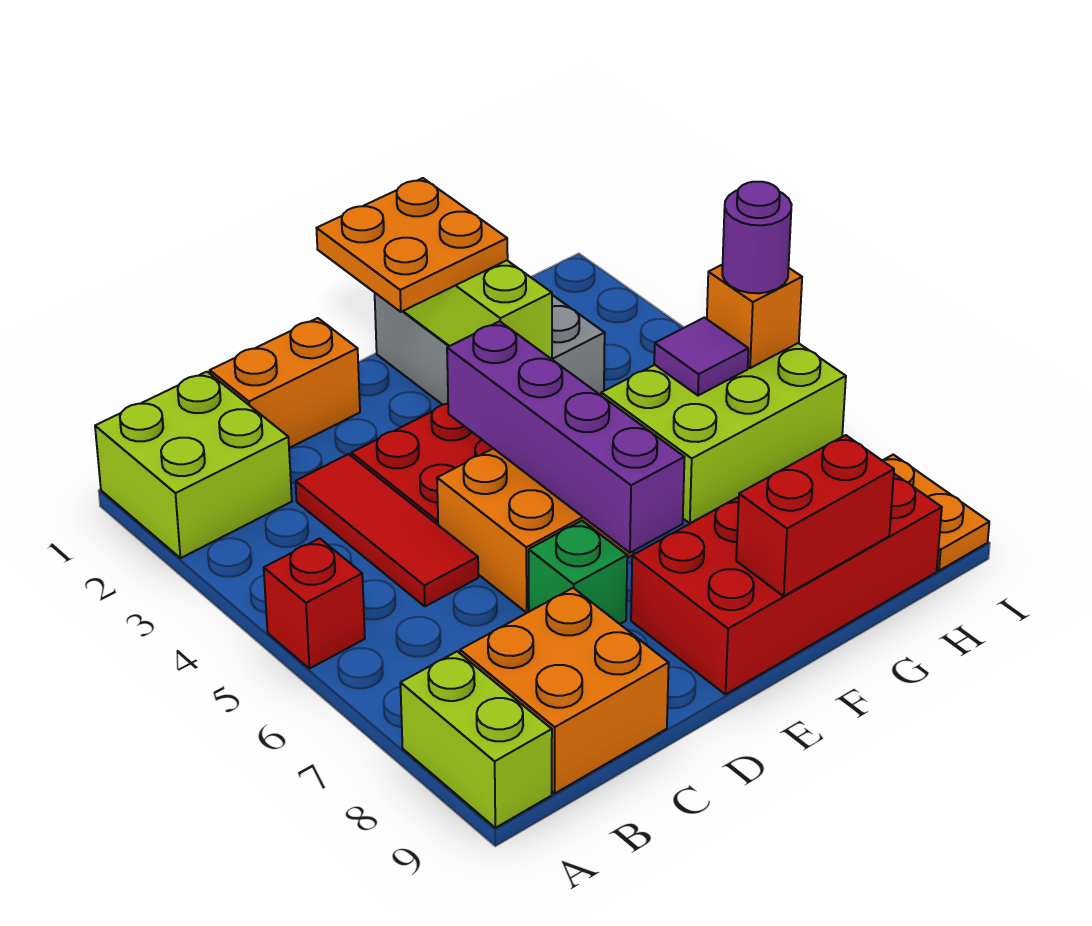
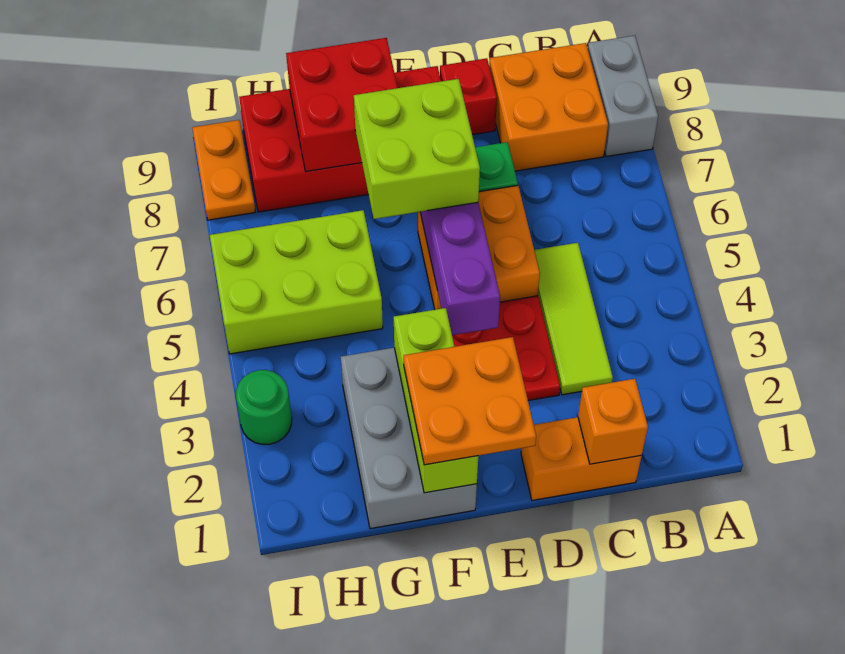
lime brick A1:B2 level 1 -> lime brick E6:F7 level 3
red brick A5 level 1 -> red brick D9 level 1
lime brick A8:A9 level 1 -> grey brick A8:A9 level 1
red tile C3:C5 level 1 -> lime tile C3:C5 level 1
red brick F9:G9 level 2 -> red brick F8:G9 level 2
purple tile H5 level 2 -> none
none -> green round brick I3 level 1
orange brick I5 level 2 -> orange brick C1 level 2
purple round brick I5 level 3 -> none

